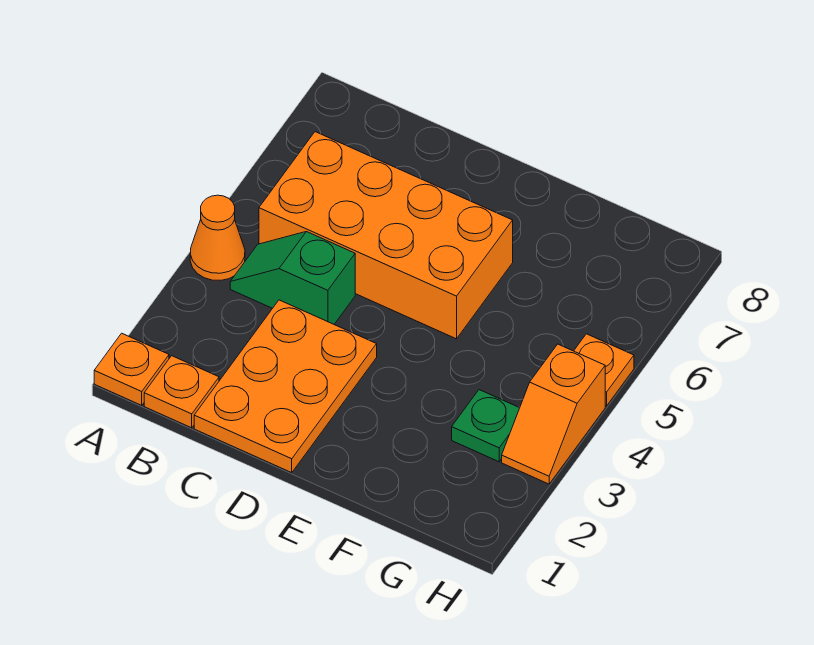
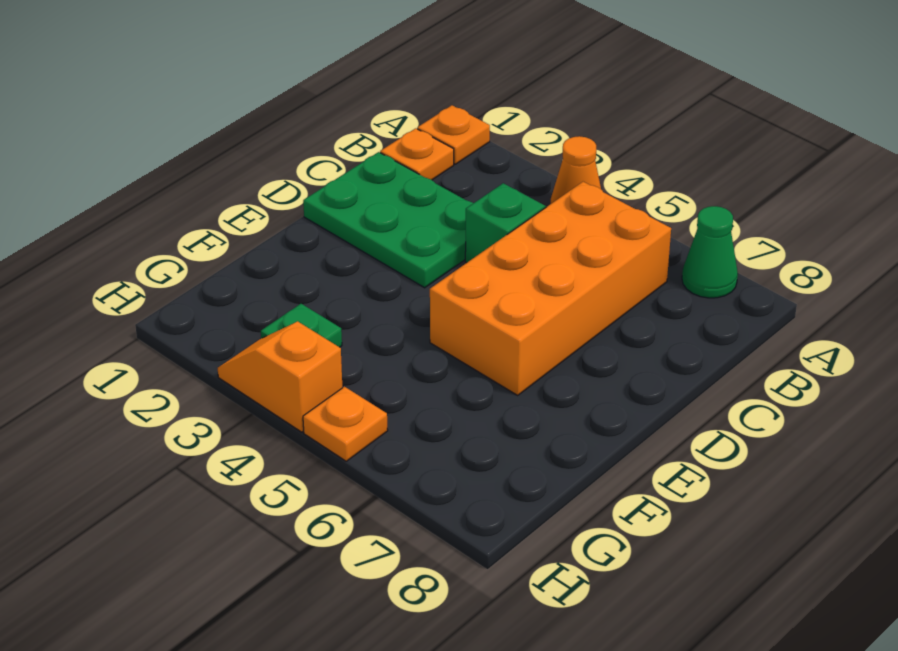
none -> green cone A7 level 1
orange plate C1:D3 level 1 -> green plate C1:D3 level 1

